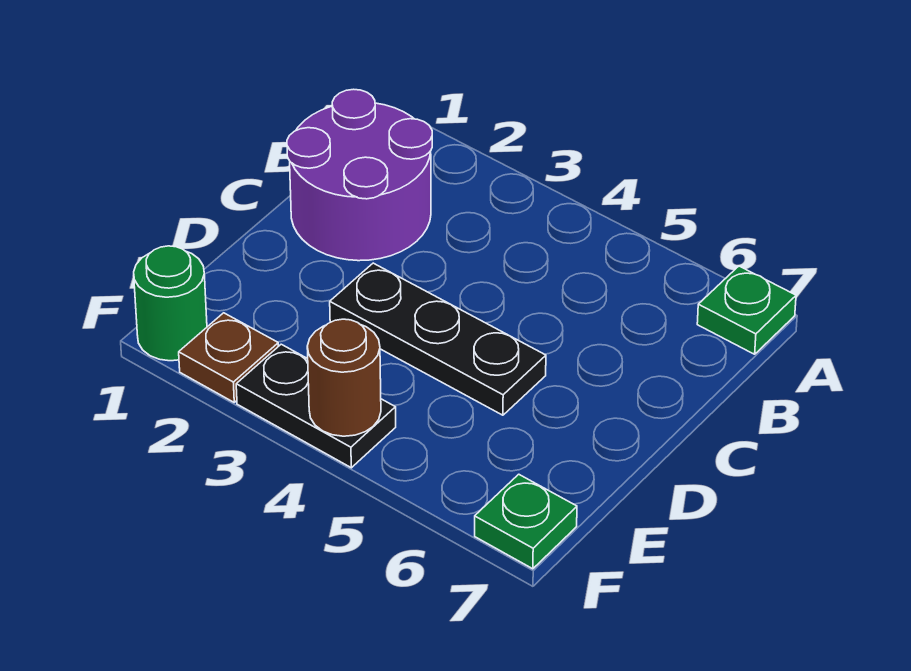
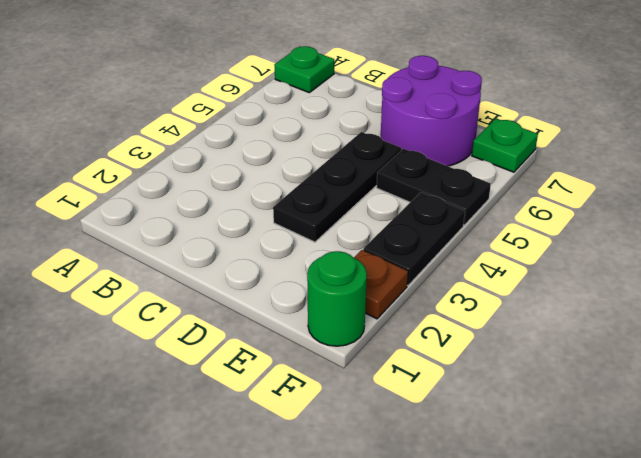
purple round brick B1:C2 level 1 -> purple round brick D6:E7 level 1
none -> black plate E5:F5 level 1
brown round brick F4 level 2 -> none

